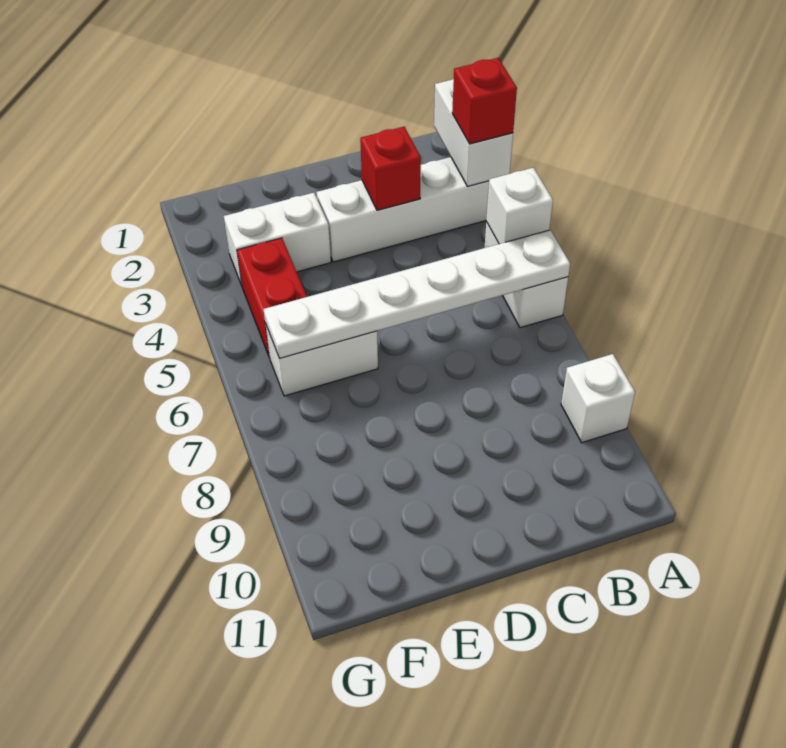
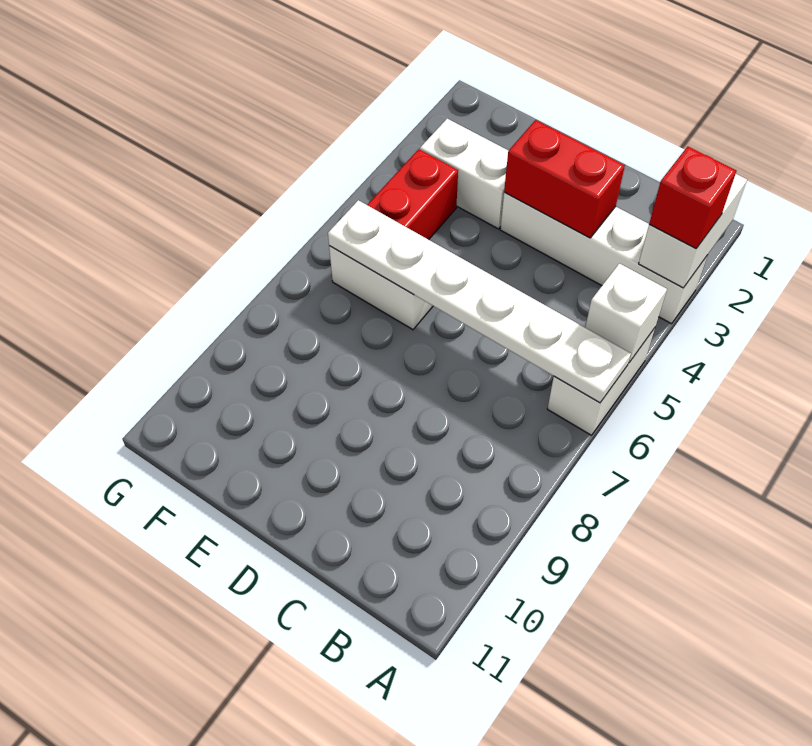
white brick A9 level 1 -> none
red brick C3 level 2 -> red brick C3:D3 level 2

